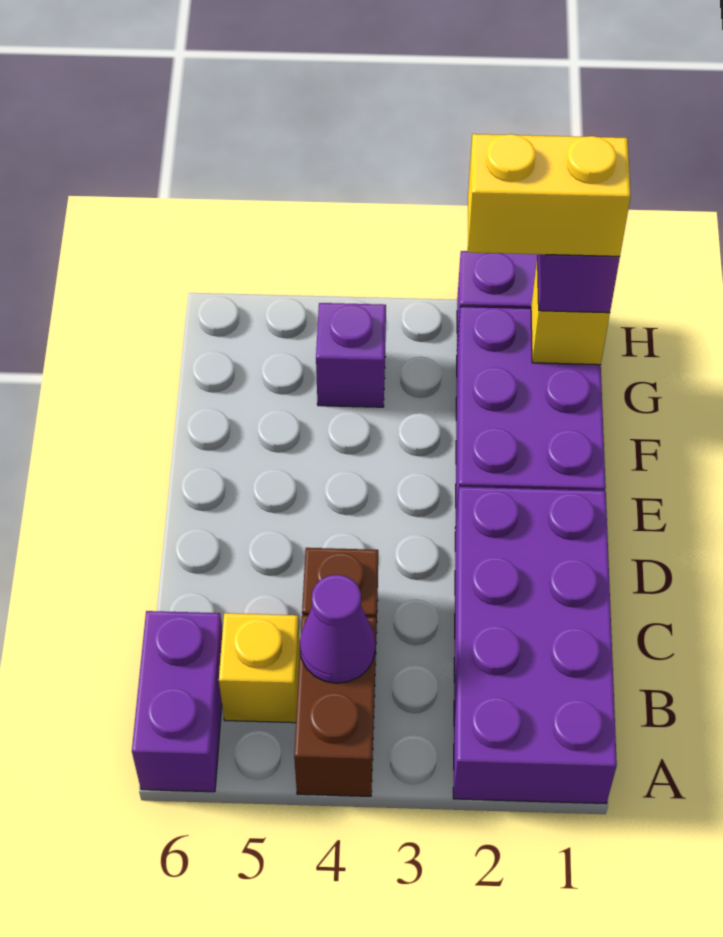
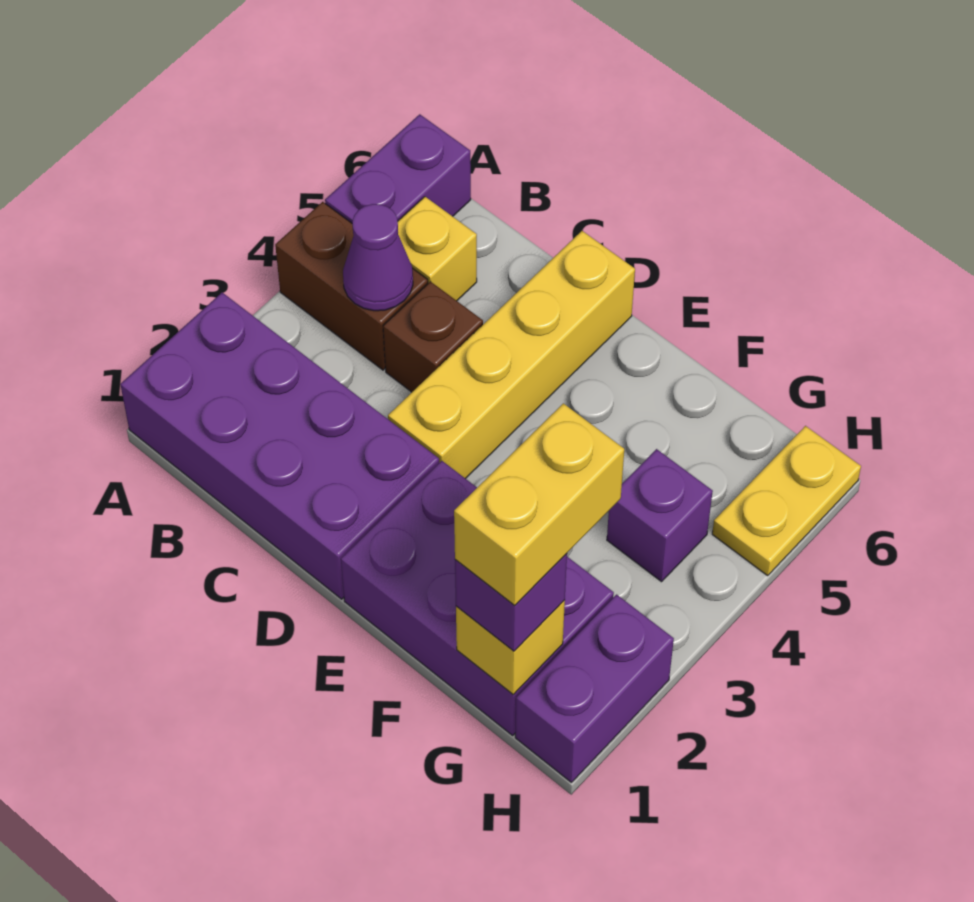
purple brick A6:B6 level 1 -> purple brick A5:A6 level 1
none -> yellow brick D3:D6 level 1
none -> yellow plate H5:H6 level 1

